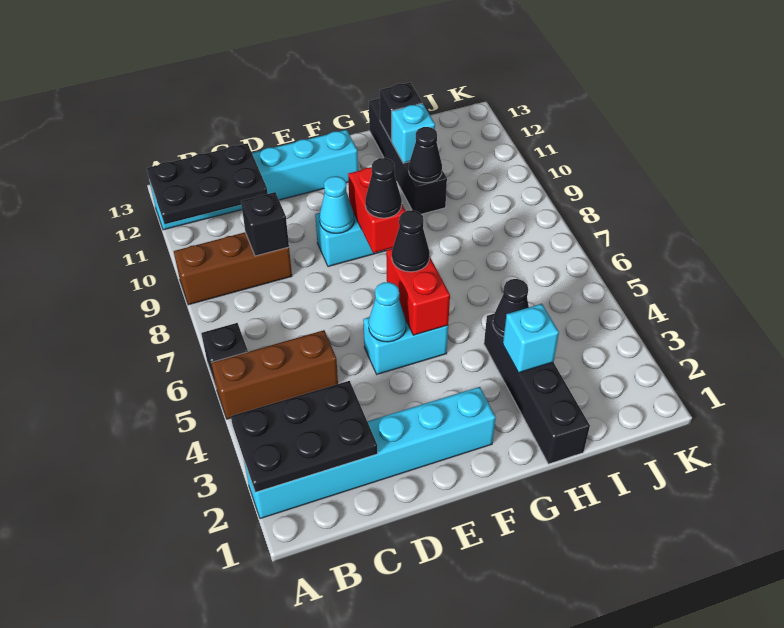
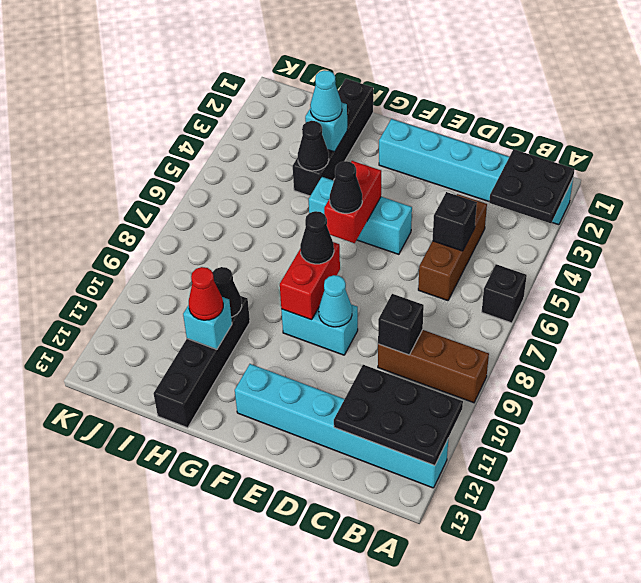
black plate A2:C3 level 2 -> black plate A2:B3 level 2
brown brick A5:C5 level 1 -> brown brick C4:C6 level 1
cyan brick E5:F5 level 1 -> cyan brick E5:G5 level 1
cyan cone E5 level 2 -> cyan cone H3 level 3
none -> red cone H11 level 3
black brick H12 level 2 -> black brick C5 level 2

